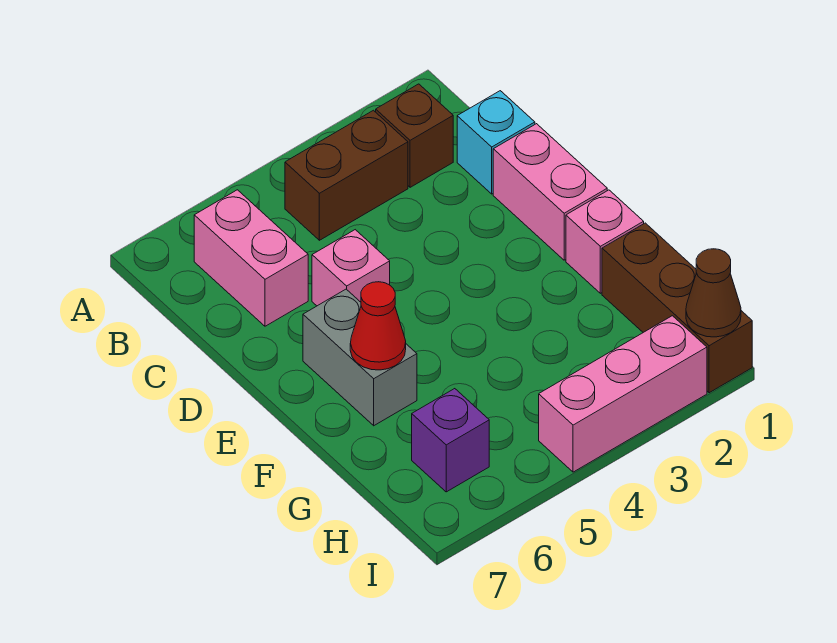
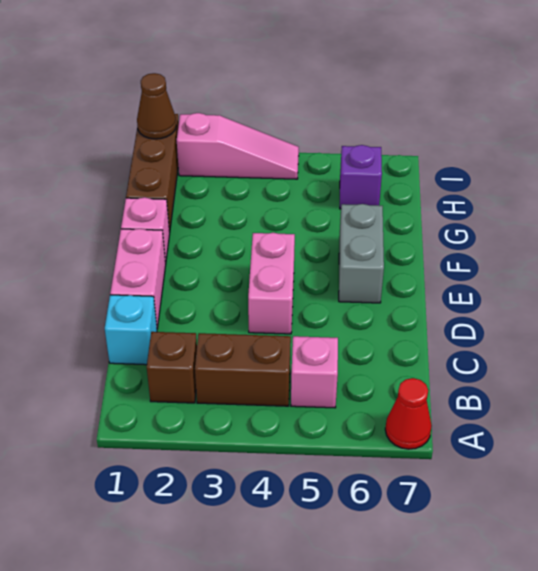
pink brick B6:C6 level 1 -> pink brick D4:E4 level 1
pink brick D5 level 1 -> pink brick B5 level 1
red cone F6 level 2 -> red cone A7 level 1
pink brick I2:I4 level 1 -> pink slope I2:I4 level 1 top 2

